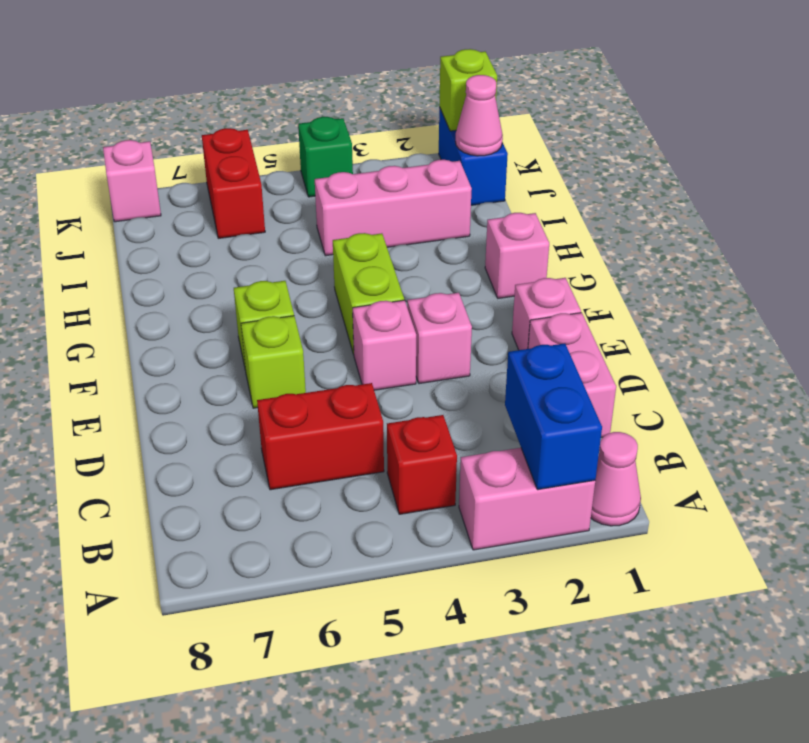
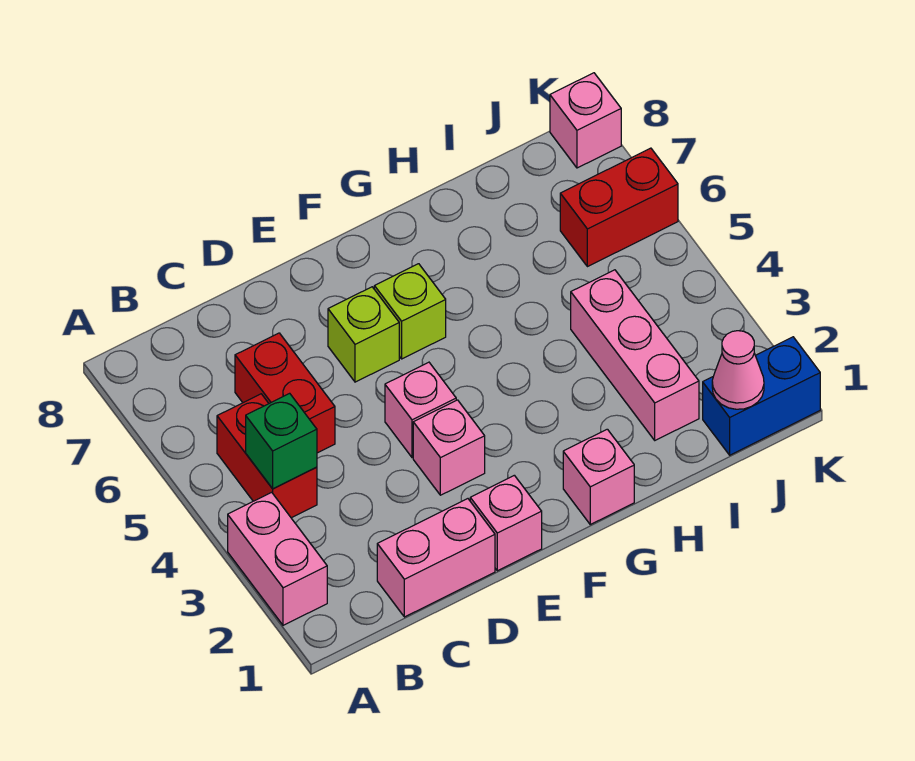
pink cone A1 level 1 -> none
blue brick A2:B2 level 2 -> none
red brick B4 level 1 -> red brick B4:B5 level 1
lime brick F4:G4 level 1 -> none
lime brick K1 level 2 -> none
green brick K4 level 1 -> green brick B4 level 2

